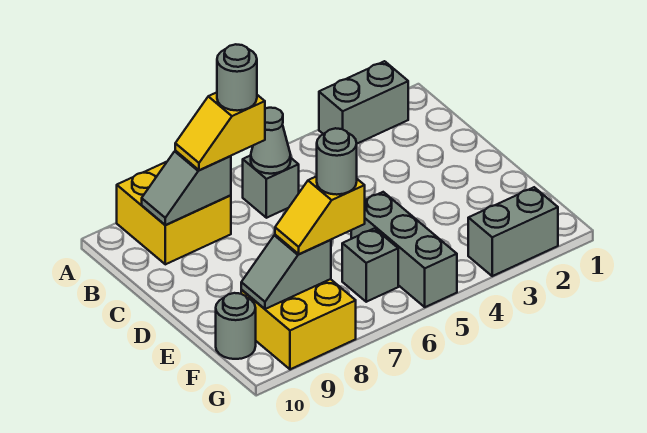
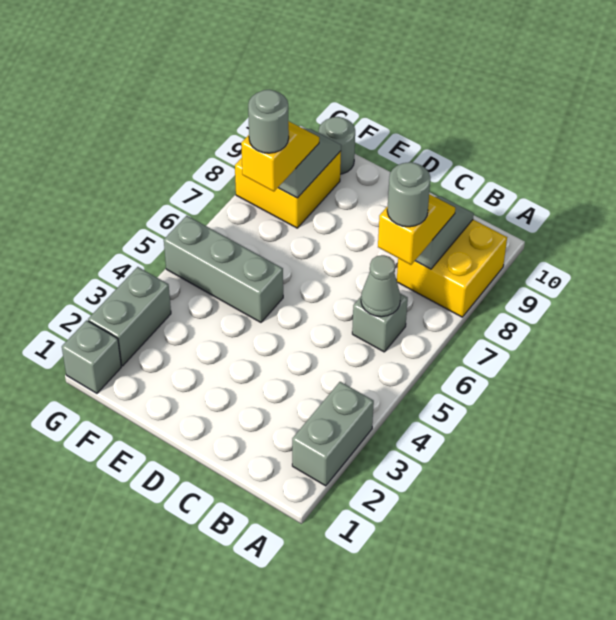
grey brick F6 level 1 -> grey brick G1 level 1

